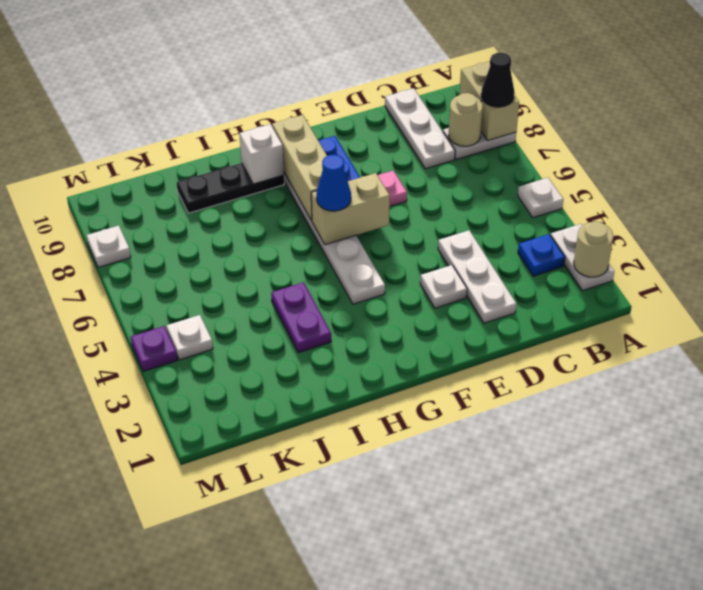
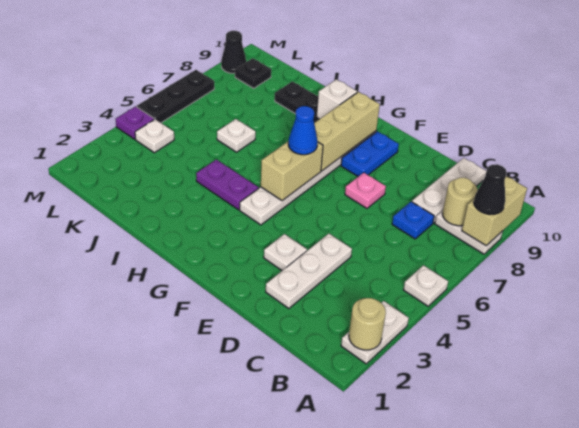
blue plate B3 level 1 -> blue plate C7 level 1
tan brick F6:G6 level 2 -> tan brick G5:G6 level 2
purple plate I3:I4 level 1 -> purple plate H4:I4 level 1
none -> black plate L9 level 1
none -> black plate M5:M7 level 1
white plate M8 level 1 -> white plate J6 level 1
none -> black cone M9 level 1

